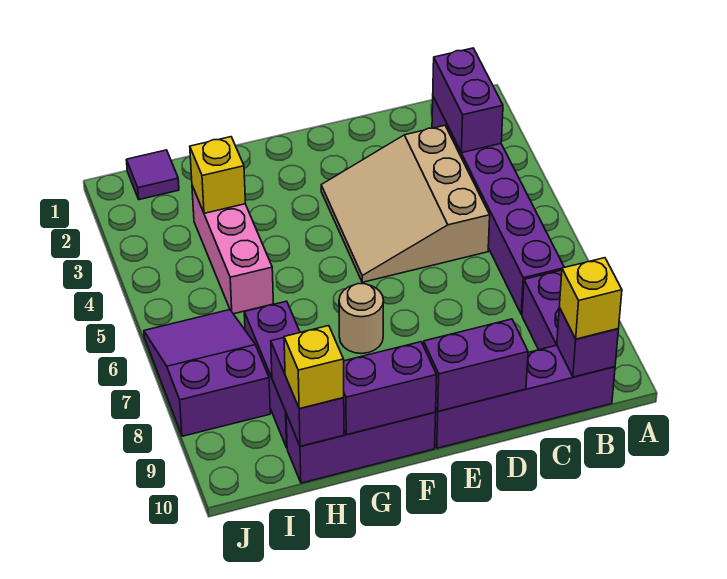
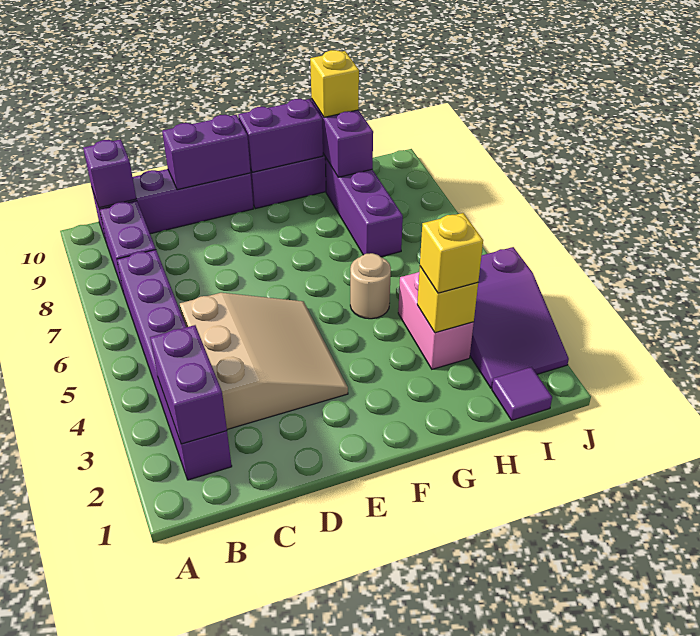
yellow brick B10 level 3 -> yellow brick H3 level 3
tan round brick F7 level 1 -> tan round brick G5 level 1
pink brick H3:H5 level 1 -> pink brick H3:H4 level 1
purple slope I6:J8 level 1 top 8 -> purple slope I2:J4 level 1 top 4

